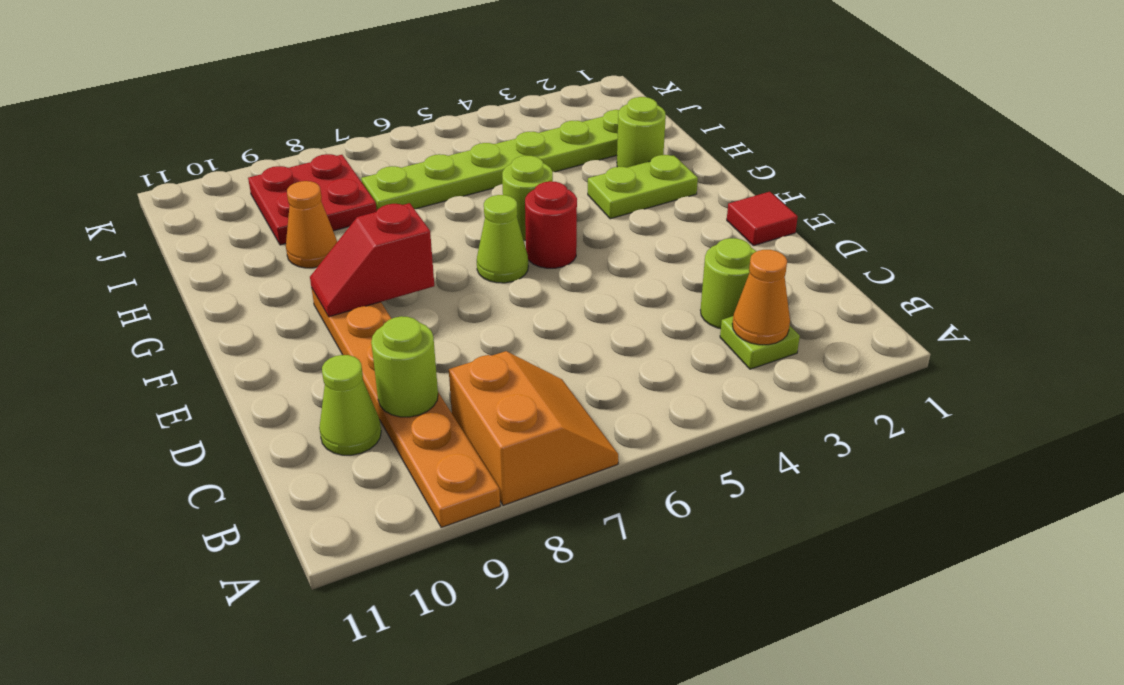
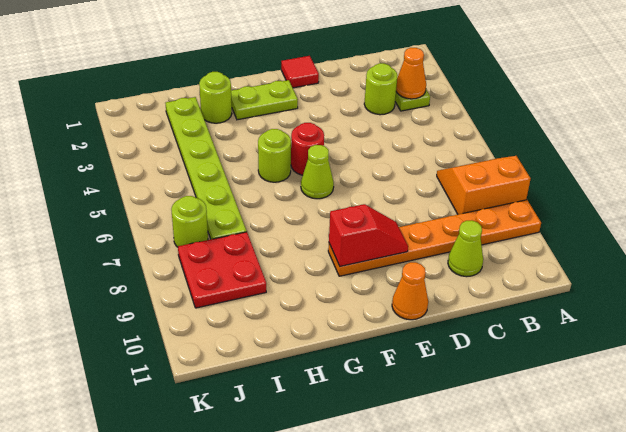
lime round brick C9 level 2 -> lime round brick J7 level 1
red slope F8:F9 level 2 top 8 -> red slope E9:F9 level 2 top F
lime plate G2:G3 level 1 -> lime plate F2:G2 level 1
orange cone H9 level 1 -> orange cone E11 level 1

